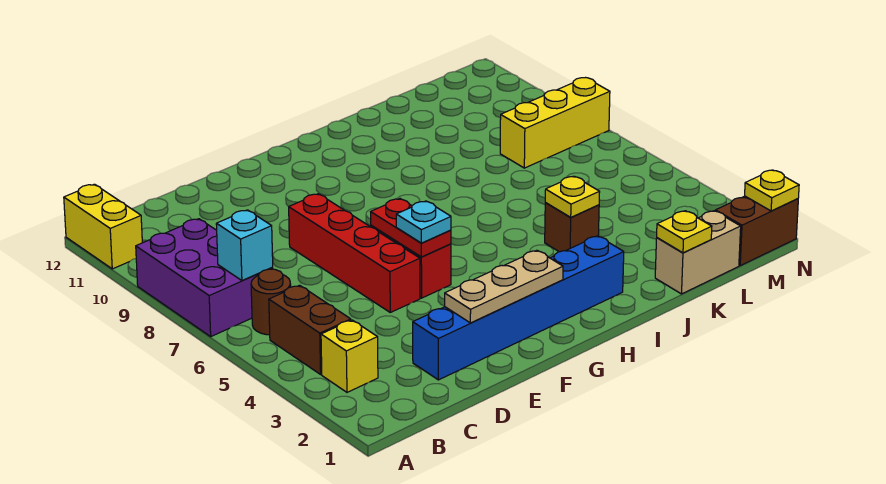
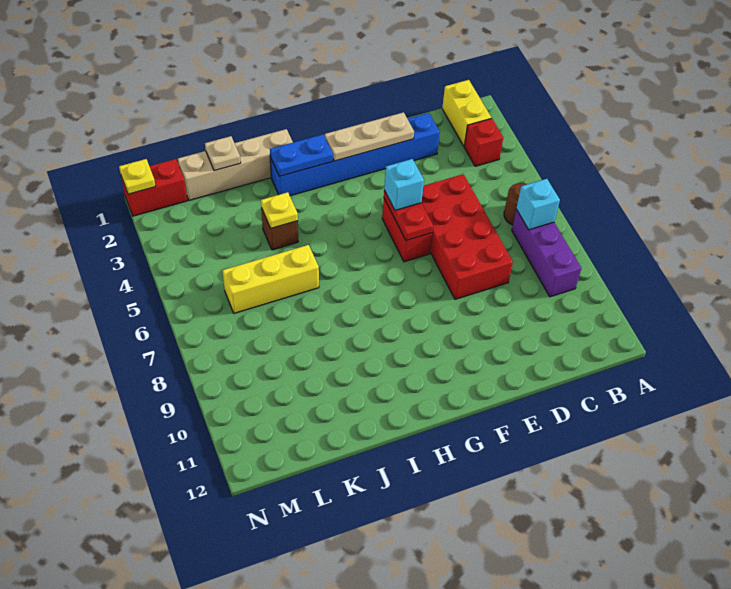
purple brick A7:B9 level 1 -> purple brick B7:B9 level 1
yellow brick A11:A12 level 1 -> yellow brick B1:B2 level 1
yellow brick B3 level 1 -> red brick B3 level 1
brown brick B4:B5 level 1 -> none
red brick E5:E8 level 1 -> red brick D5:E8 level 1
cyan plate F5 level 3 -> cyan brick F5 level 3
none -> blue plate H2:I2 level 2
tan brick K1:L1 level 1 -> tan brick I1:L1 level 1
yellow plate K1 level 2 -> tan plate K1 level 2
yellow brick L8:N8 level 1 -> yellow brick J6:L6 level 1
brown brick M1:N1 level 1 -> red brick M1:N1 level 1

